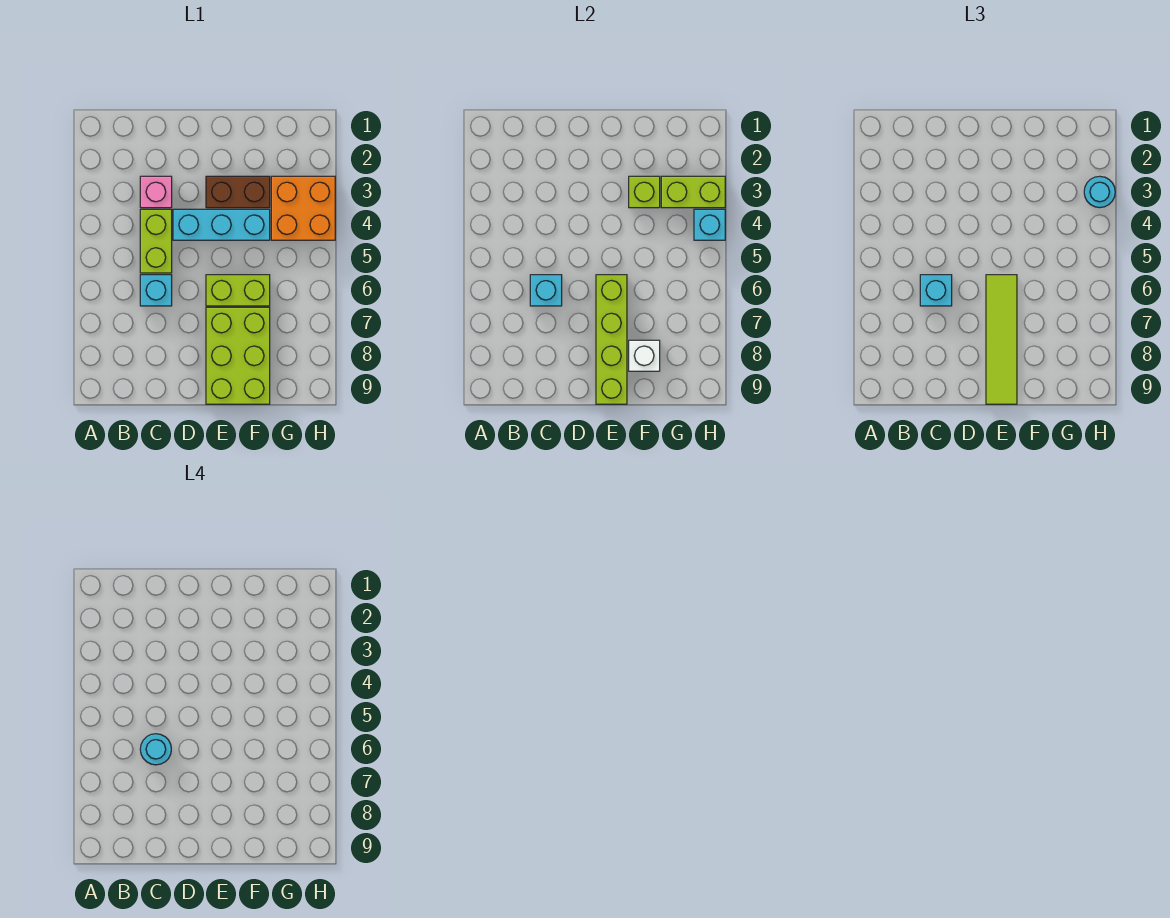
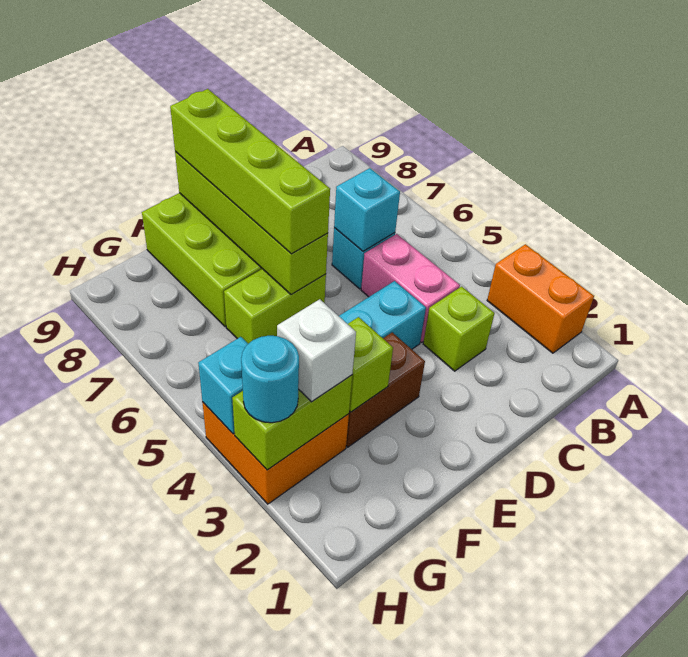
none -> orange brick A2:A3 level 1
pink brick C3 level 1 -> lime brick C3 level 1
lime brick C4:C5 level 1 -> pink brick C4:C5 level 1
cyan brick C6 level 3 -> none
cyan round brick C6 level 4 -> none
lime tile E6:E9 level 3 -> lime brick E6:E9 level 3
white brick F8 level 2 -> white brick G3 level 3

